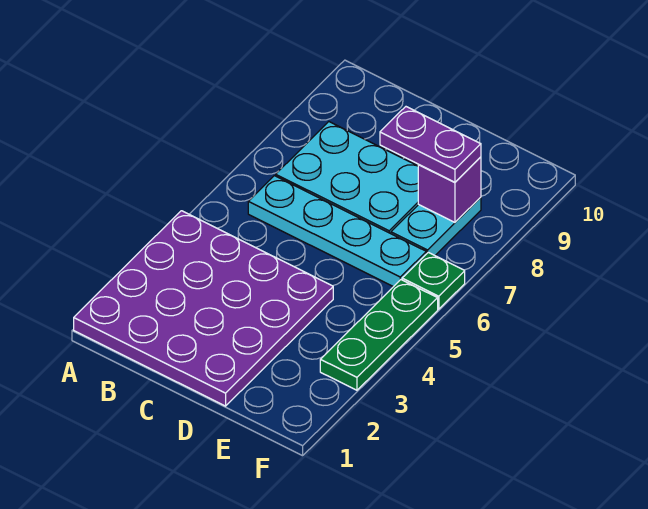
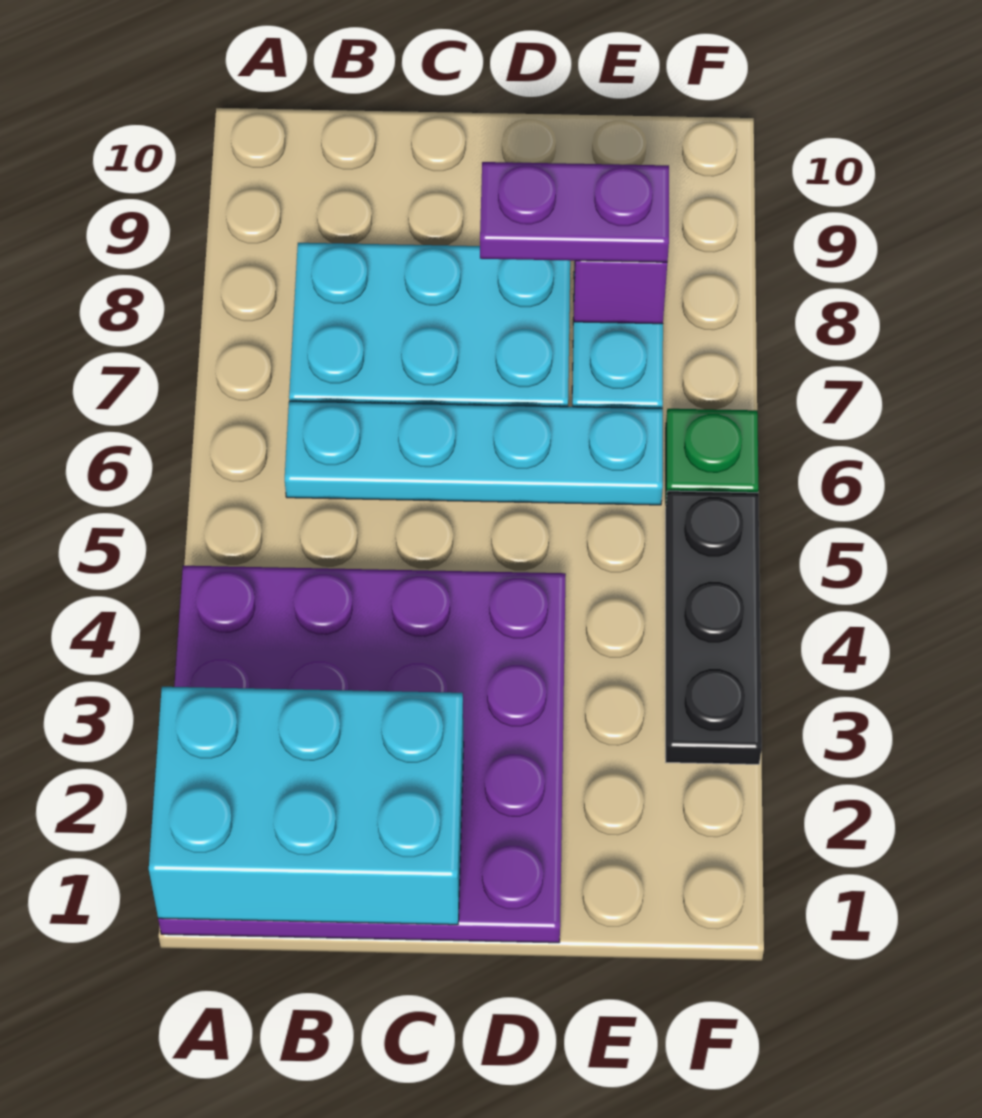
none -> cyan brick A1:C2 level 2
green plate F3:F5 level 1 -> black plate F3:F5 level 1

